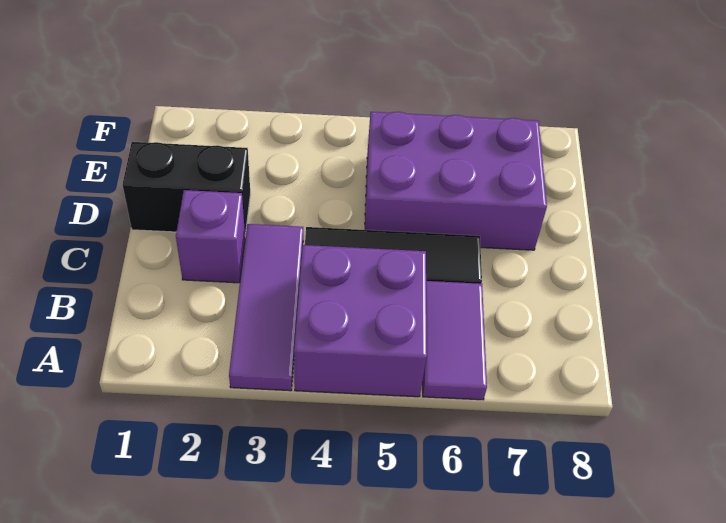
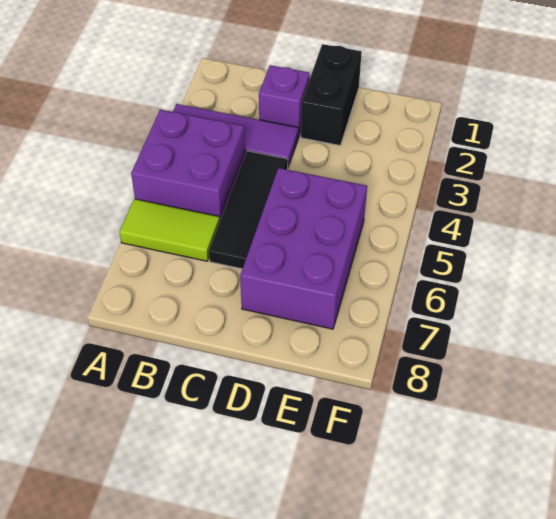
purple tile A6:B6 level 1 -> lime tile A6:B6 level 1

